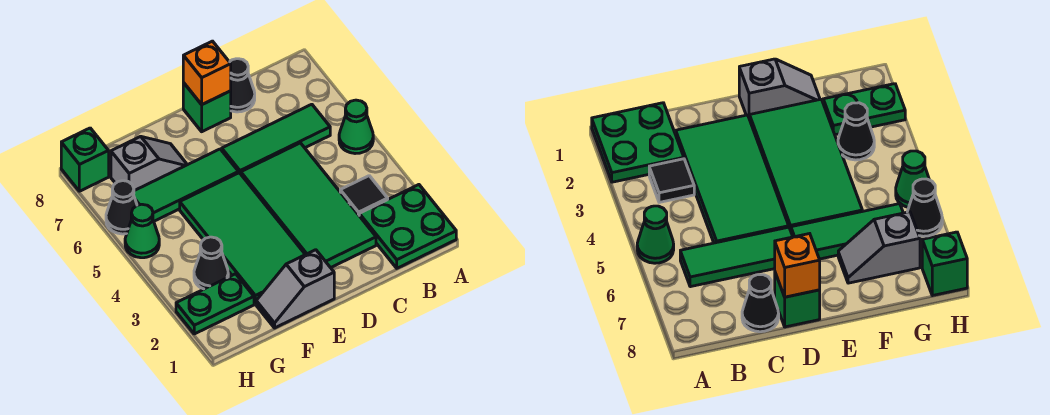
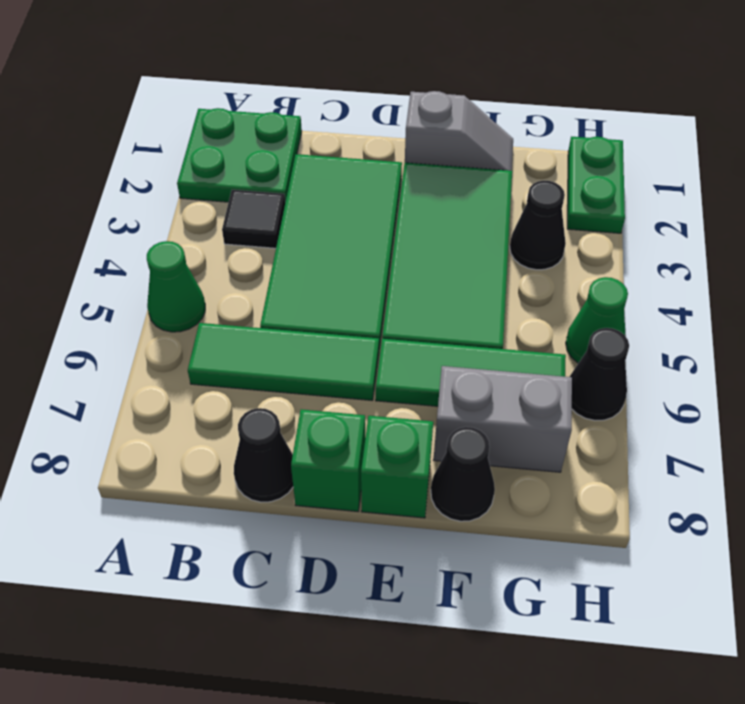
orange brick D8 level 2 -> none
grey slope F7:G7 level 1 top G -> grey brick F7:G7 level 1
none -> black cone F8 level 1
green plate G2:H2 level 1 -> green plate H1:H2 level 1
green brick H8 level 1 -> green brick E8 level 1

